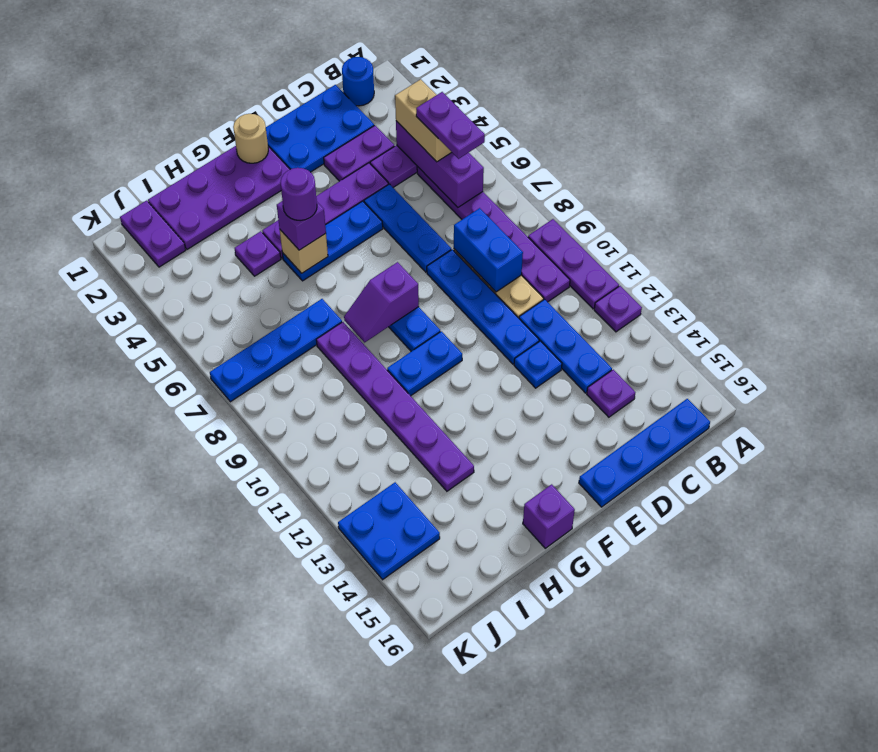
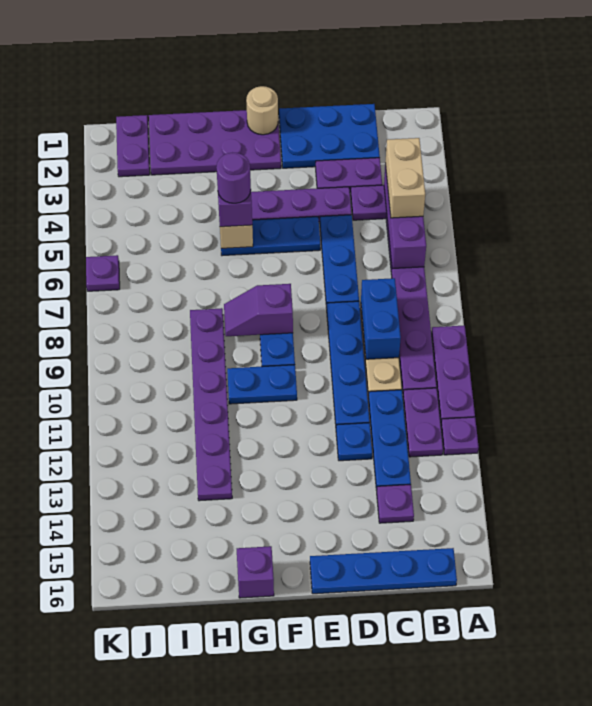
blue round brick B1 level 1 -> none
purple plate B5:B6 level 4 -> purple plate B11:B12 level 1
purple plate H4 level 1 -> purple plate K6 level 1
blue plate H7:K7 level 1 -> none
blue plate J13:K14 level 1 -> none

